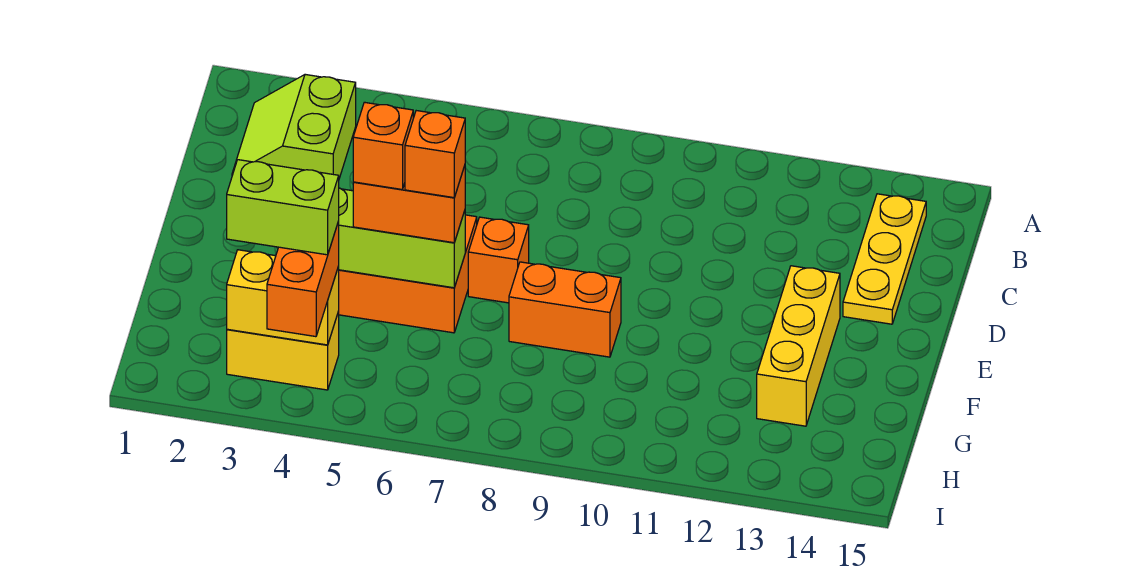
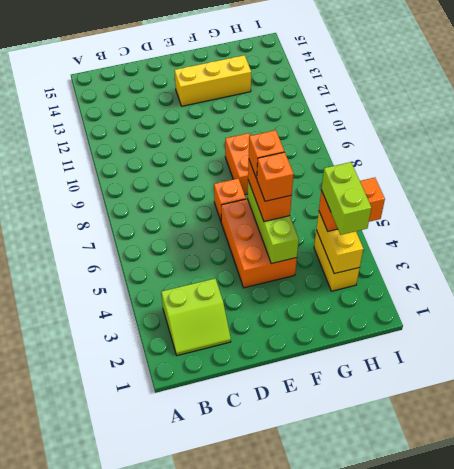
yellow plate B14:D14 level 1 -> none

